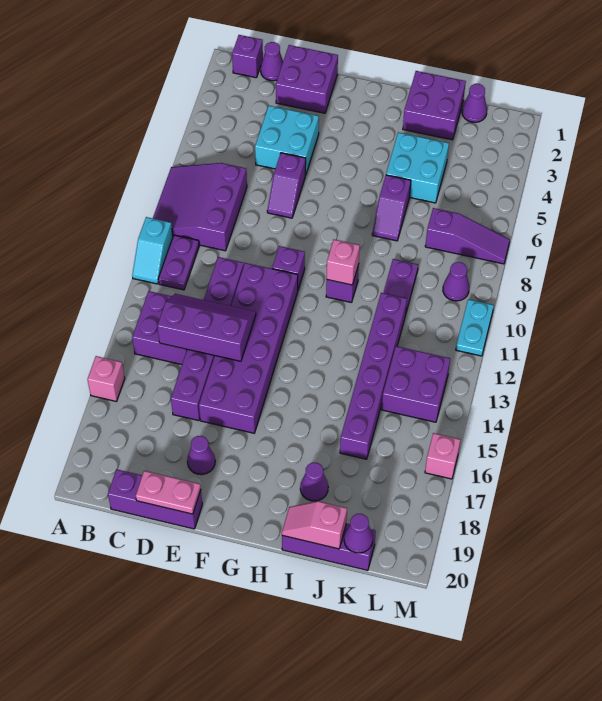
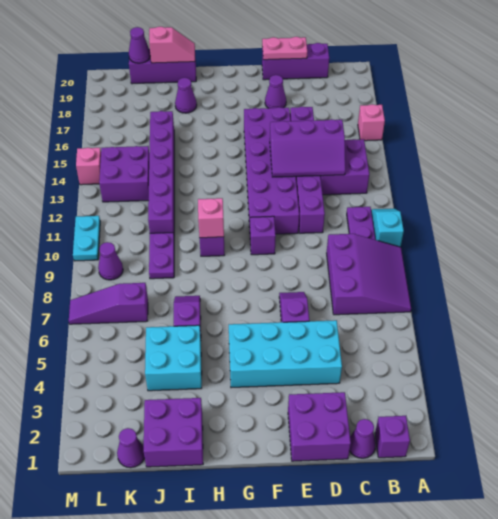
cyan brick D4:E5 level 1 -> cyan brick D4:G5 level 1
pink brick M16 level 1 -> pink brick M14 level 1

